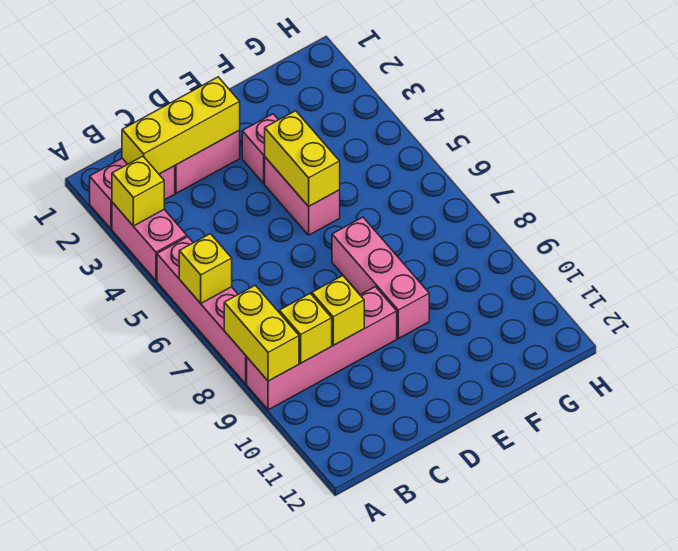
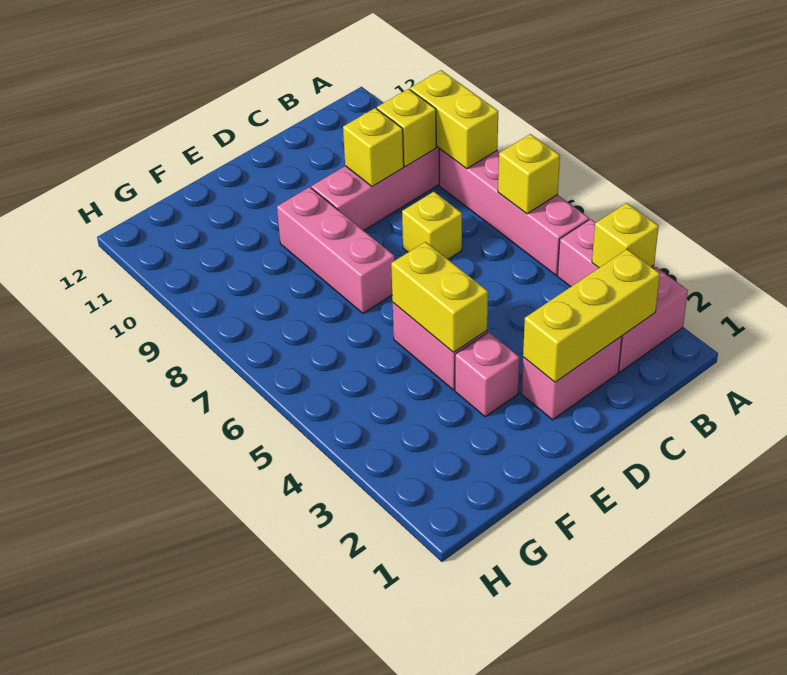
none -> yellow brick C7 level 1

